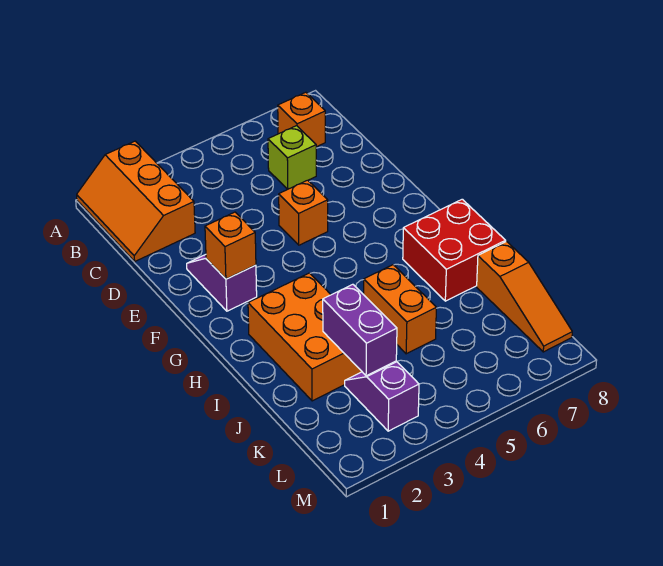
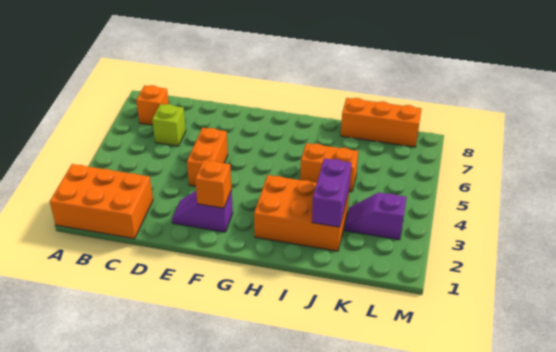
orange slope A1:C2 level 1 top 2 -> orange brick A1:C2 level 1
orange brick E5 level 1 -> orange brick E4:E5 level 1
red brick H7:I8 level 1 -> none
purple brick J3:K3 level 2 -> purple brick J2:J3 level 2
orange slope J8:L8 level 1 top J -> orange brick J8:L8 level 1

